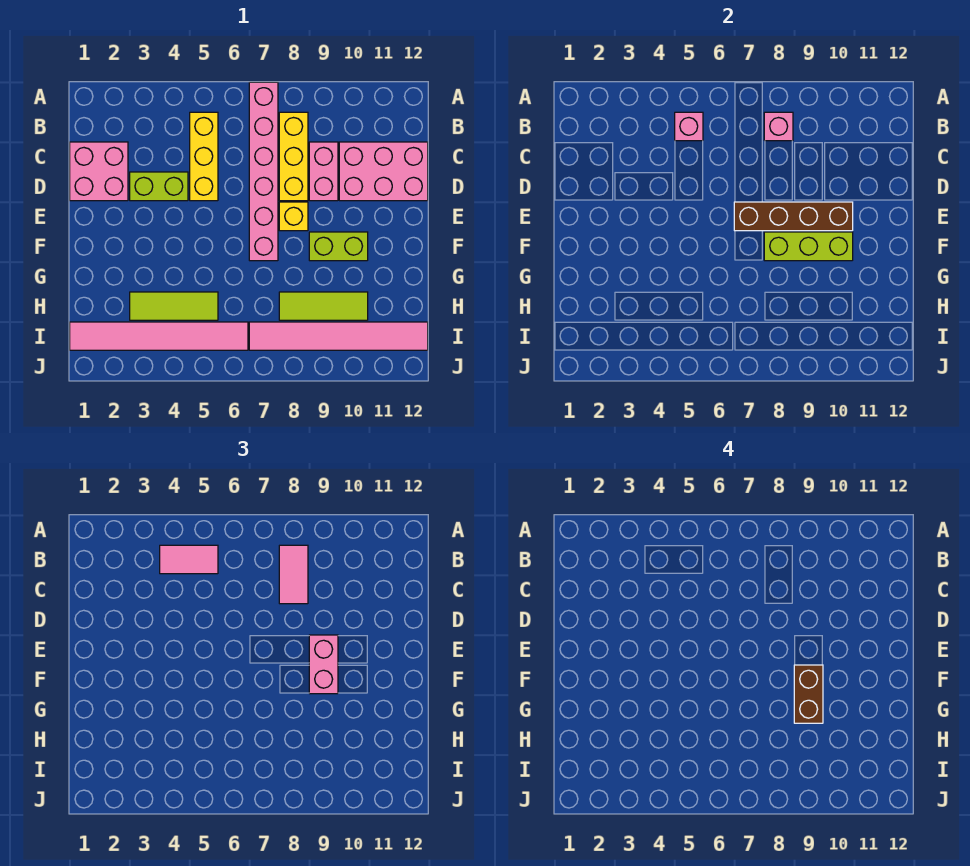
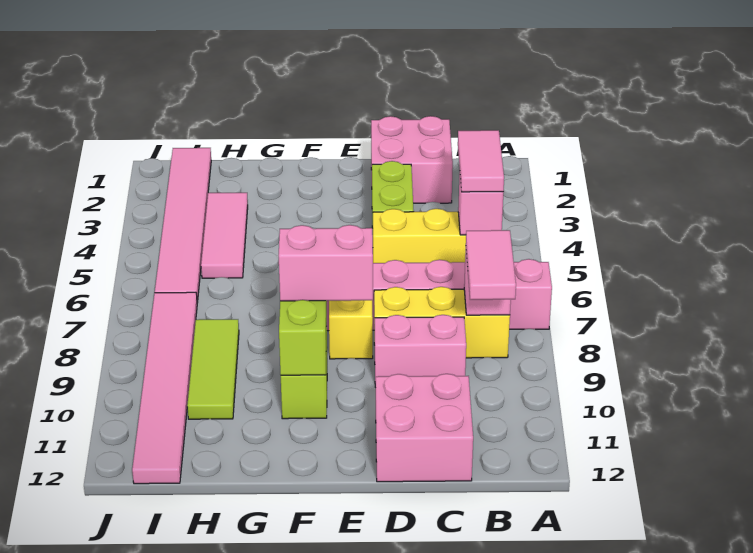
pink tile B8:C8 level 3 -> pink tile B8:B9 level 3
pink brick C10:D12 level 1 -> pink brick C11:D12 level 1
brown brick E7:E10 level 2 -> none
brown brick F9:G9 level 4 -> none
lime tile H3:H5 level 1 -> pink tile H3:H5 level 1

